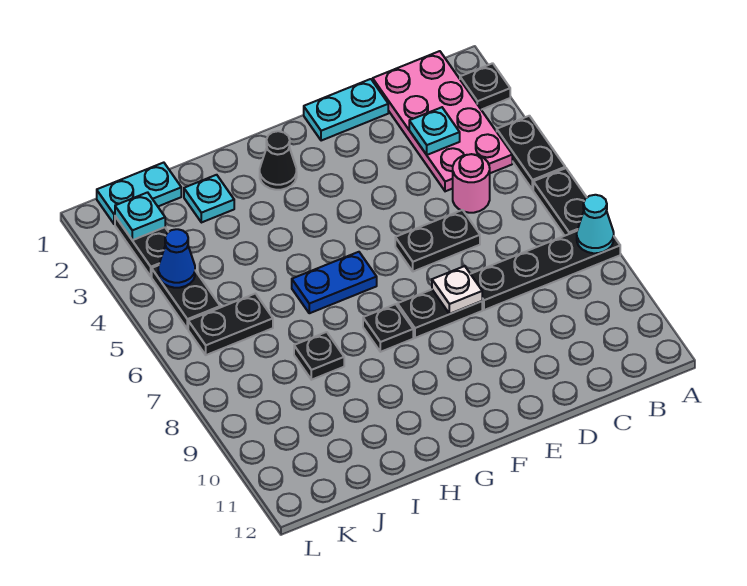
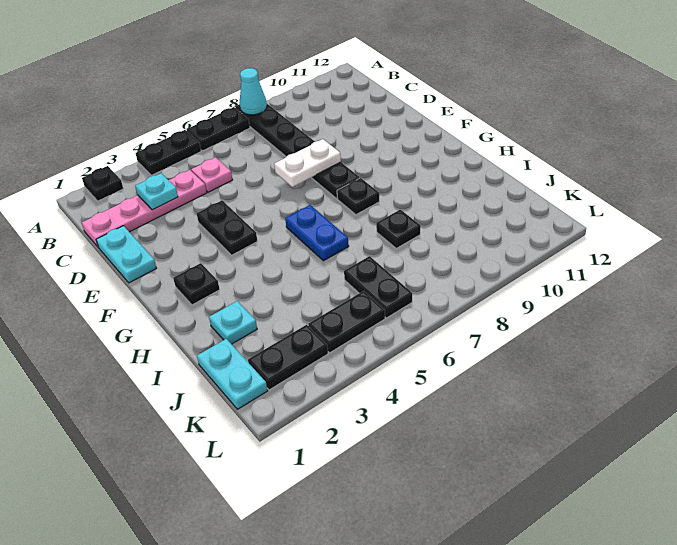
pink plate B1:C4 level 1 -> pink plate C1:C4 level 1
pink round brick C5 level 1 -> pink plate C5 level 1
black plate D6:E6 level 1 -> black plate E4:F4 level 1
white plate E8 level 2 -> white plate E7:E8 level 2
black cone G2 level 1 -> black plate G2 level 1
cyan plate K2 level 2 -> none
blue cone K4 level 2 -> none

